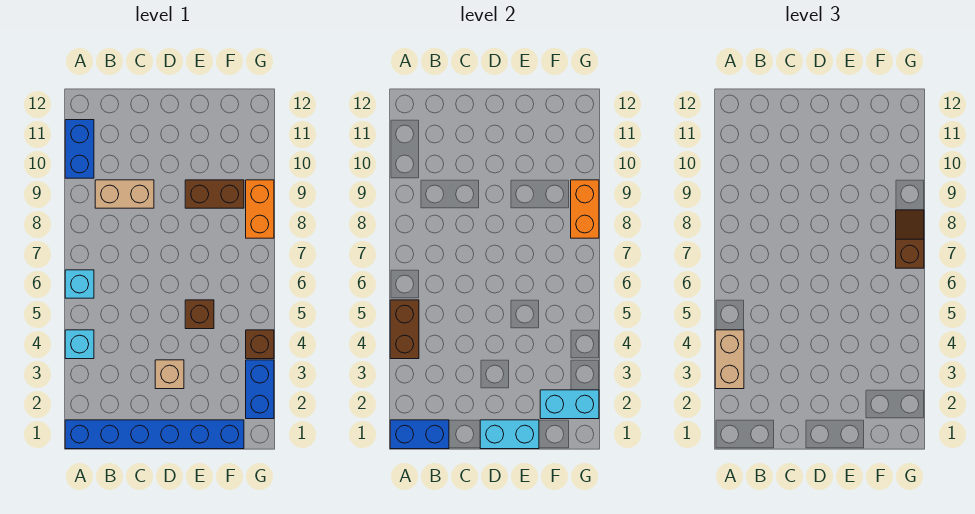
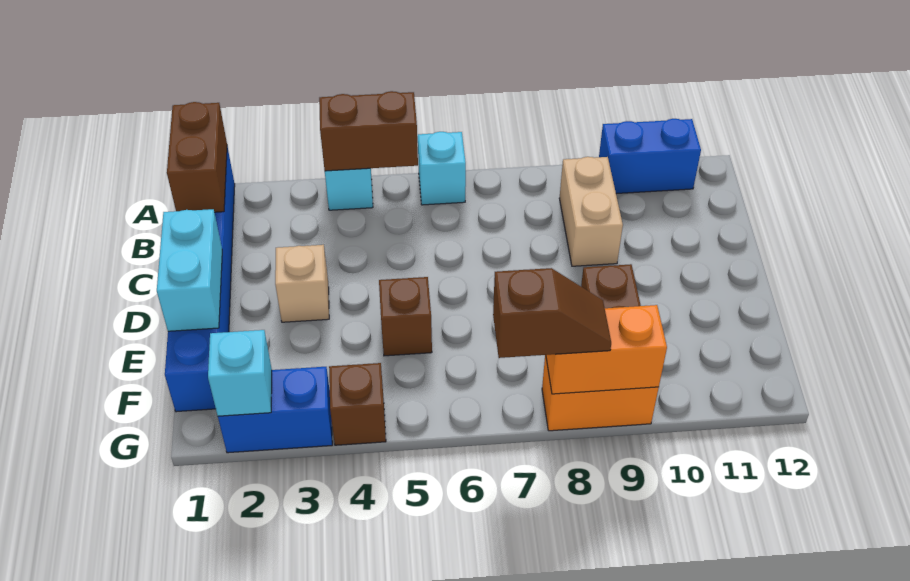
blue brick A1:B1 level 2 -> brown brick A1:B1 level 2
tan brick A3:A4 level 3 -> none
cyan brick F2:G2 level 2 -> cyan brick G2 level 2

